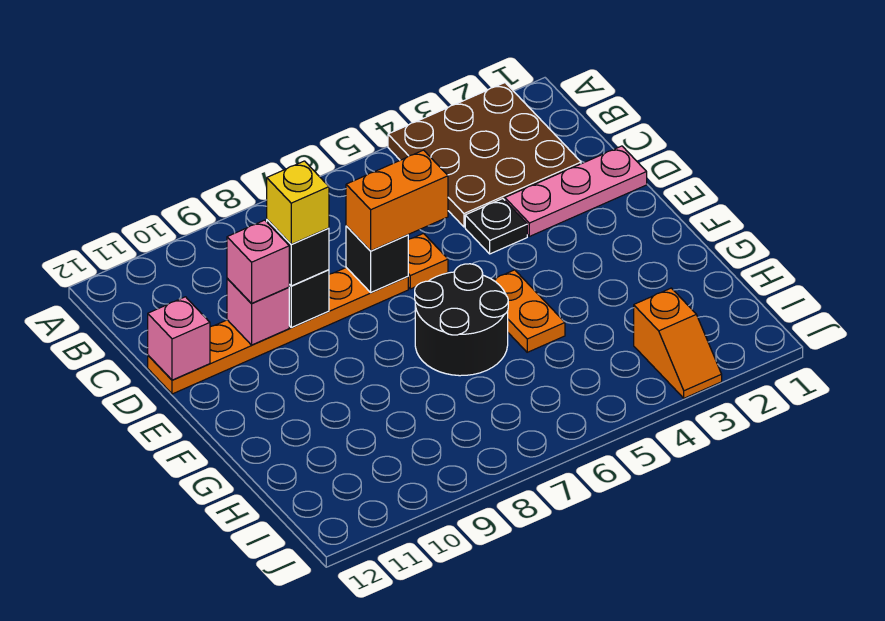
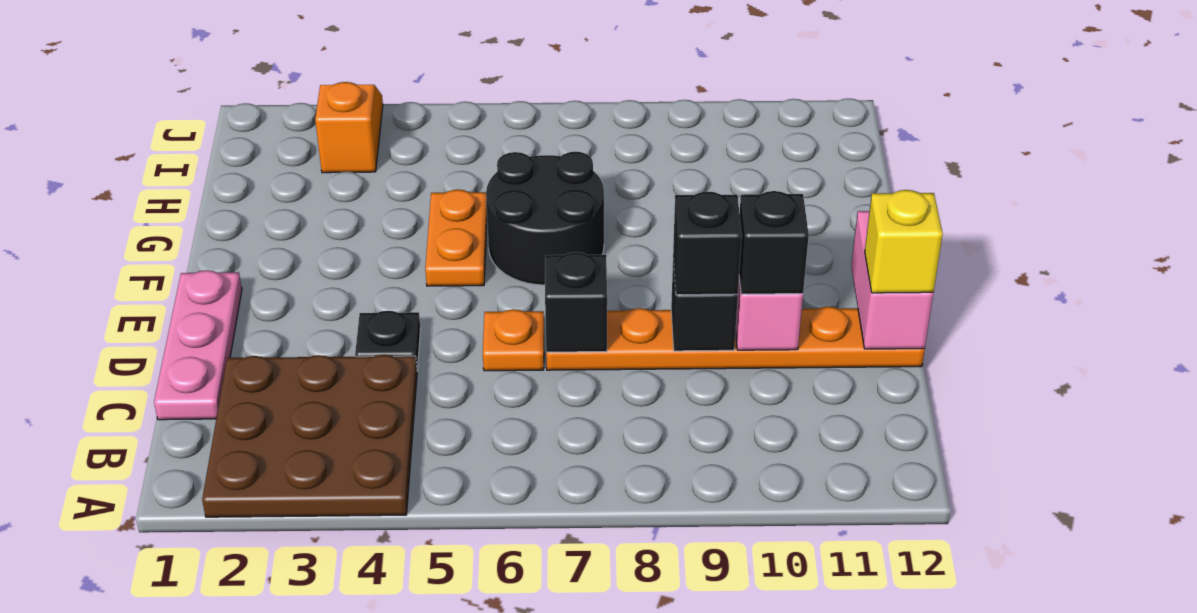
pink plate D1:D3 level 1 -> pink plate C1:E1 level 1
orange brick D6:D7 level 3 -> none
yellow brick D9 level 4 -> yellow brick D12 level 3
pink brick D10 level 3 -> black brick D10 level 3
pink brick D12 level 2 -> pink brick D12:E12 level 2

